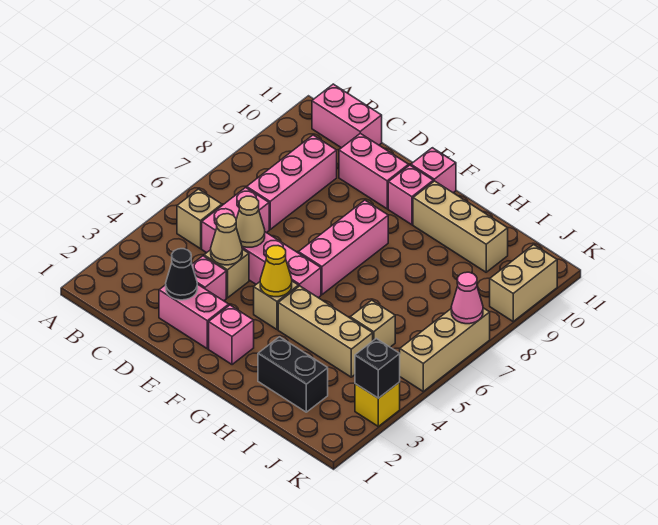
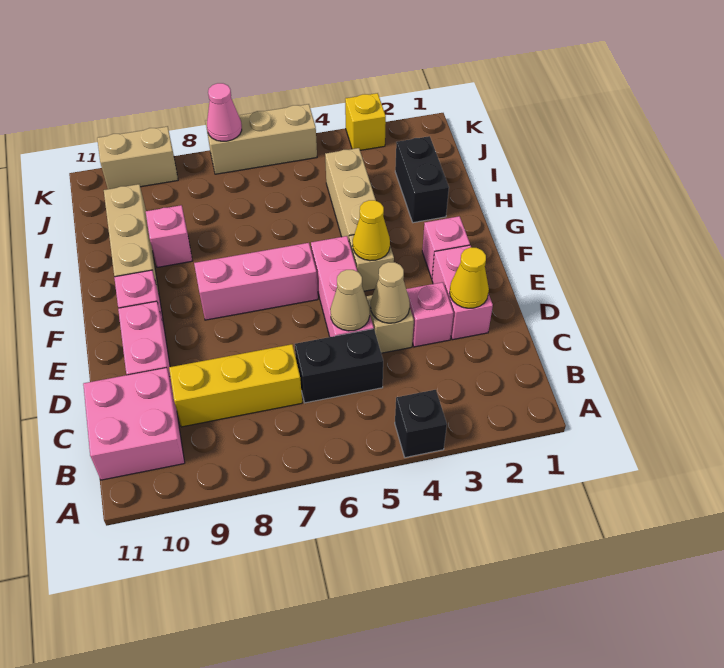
tan brick B5 level 1 -> none
pink brick B11:C11 level 1 -> pink brick B10:C11 level 1
pink brick C5:C6 level 1 -> black brick C5:C6 level 1
pink brick C7:C9 level 1 -> yellow brick C7:C9 level 1
black cone D2 level 2 -> yellow cone D2 level 2
pink brick F11 level 1 -> pink brick H9 level 1
tan brick I5 level 1 -> none
black brick K3 level 2 -> black brick A4 level 1

